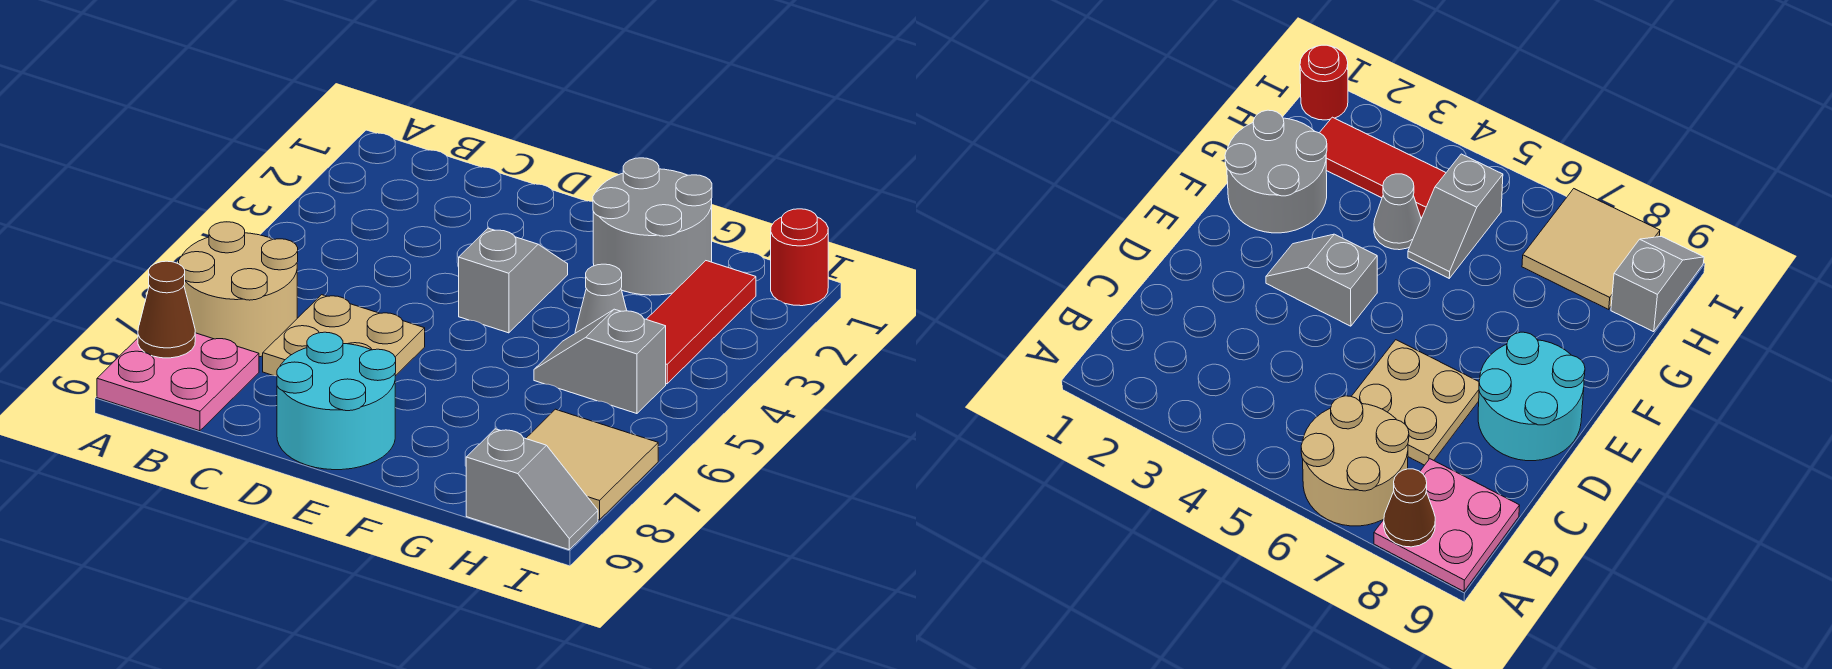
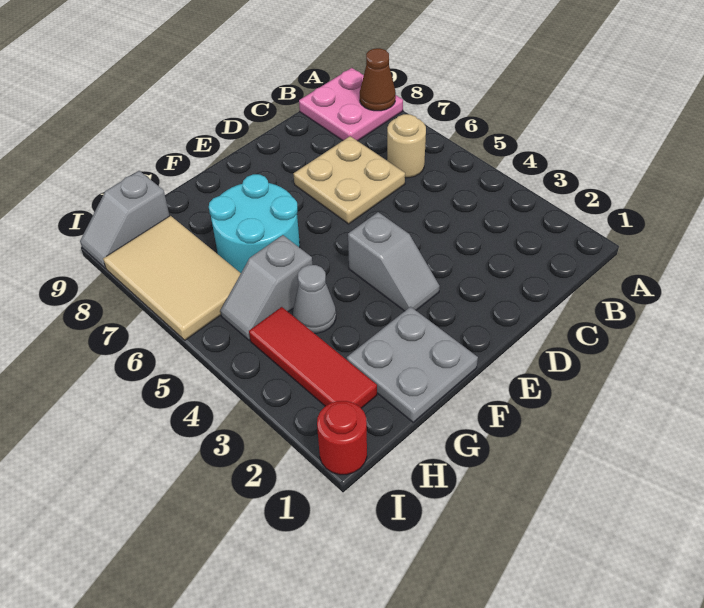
tan round brick A6:B7 level 1 -> tan round brick B6 level 1
cyan round brick D8:E9 level 1 -> cyan round brick F6:G7 level 1
grey round brick F1:G2 level 1 -> grey plate F1:G2 level 1
grey slope G5:H5 level 1 top H -> grey slope G5:H5 level 1 top G
tan tile H7:I8 level 1 -> tan tile H6:I8 level 1

